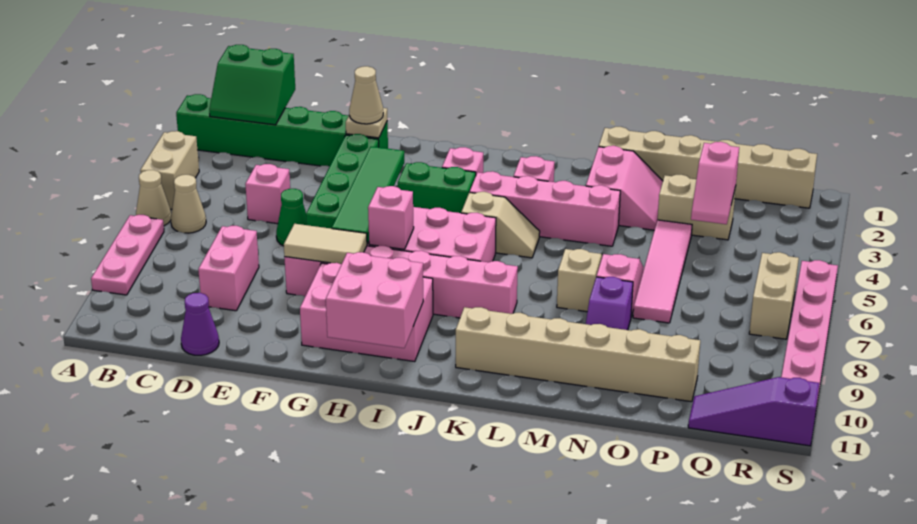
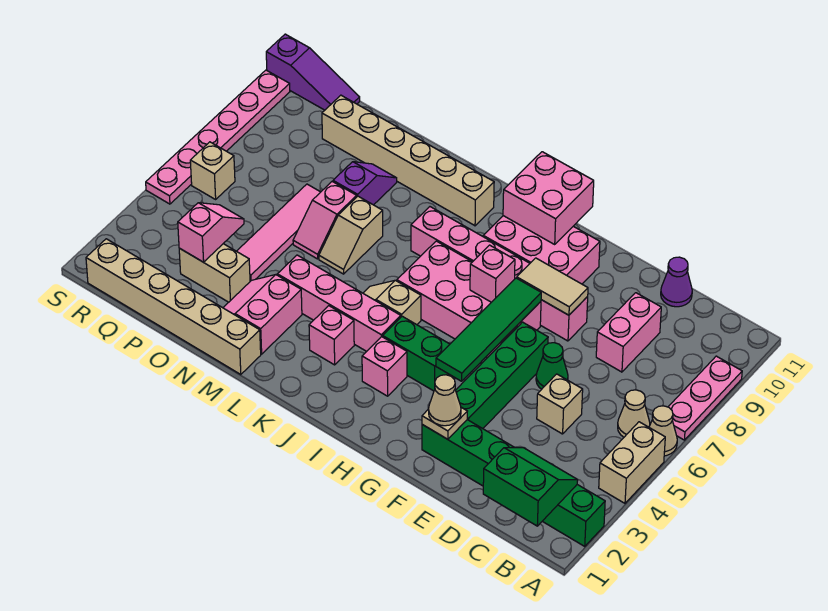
pink brick D5 level 1 -> tan brick D5 level 1
tan brick R6:R7 level 1 -> tan brick R6 level 1

